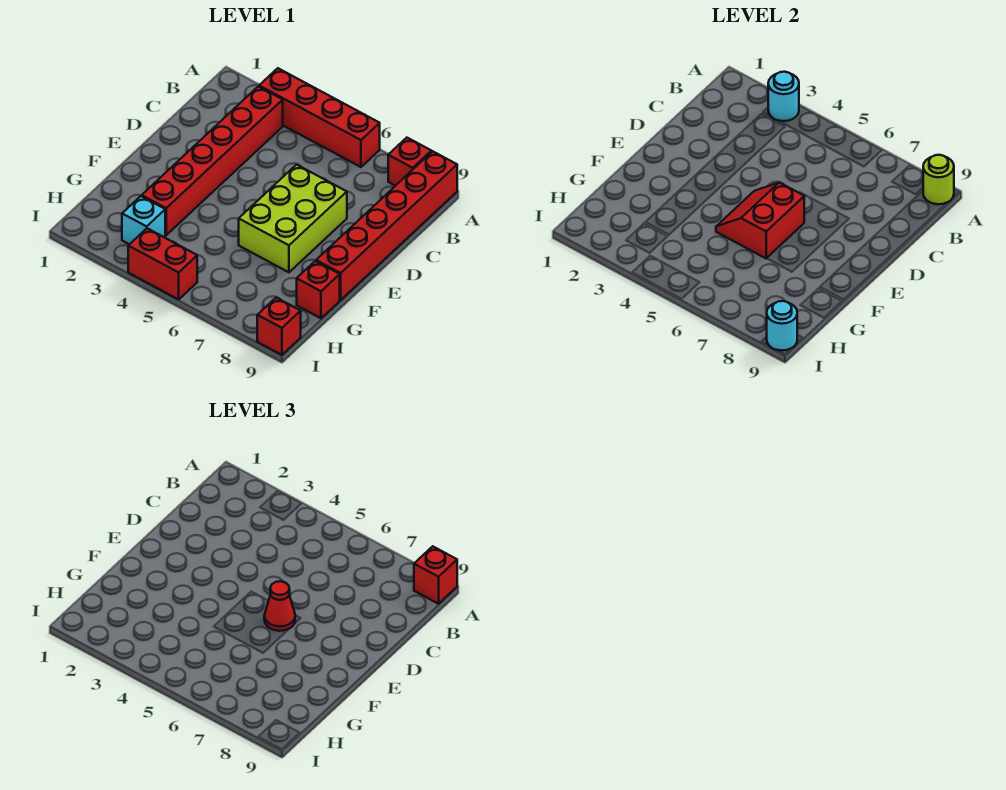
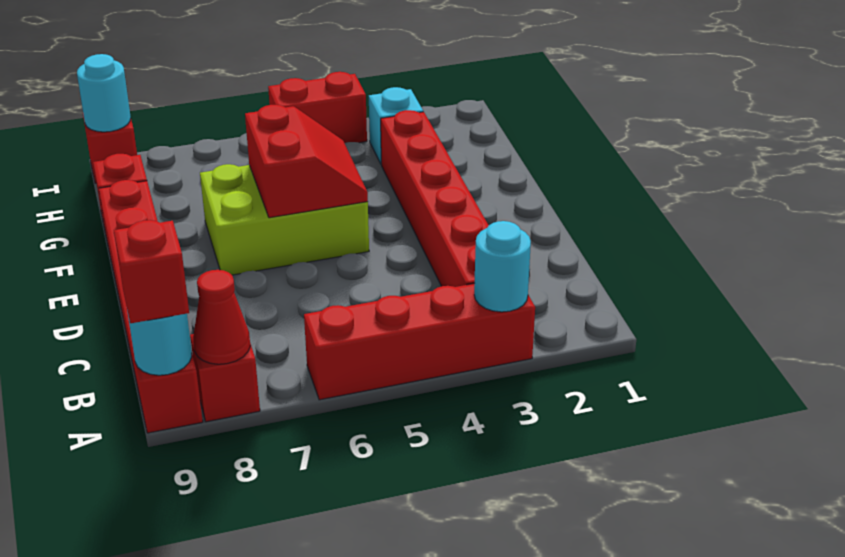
lime round brick A9 level 2 -> cyan round brick A9 level 2
lime brick D6:F7 level 1 -> lime brick E5:F7 level 1
red cone E6 level 3 -> red cone A8 level 2

